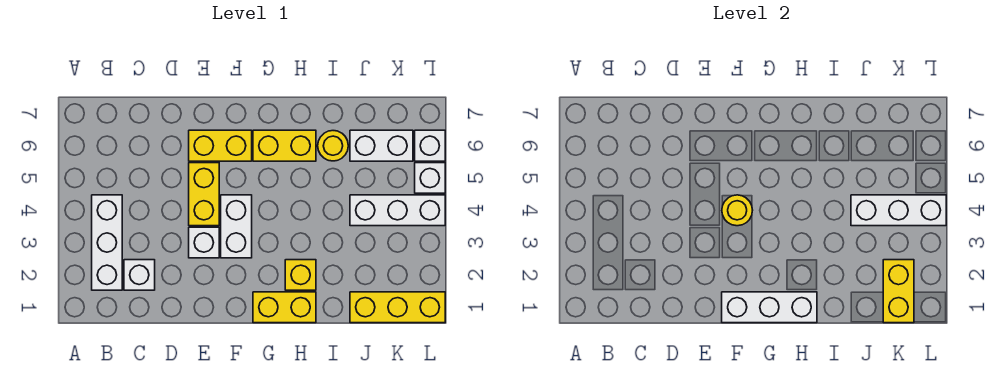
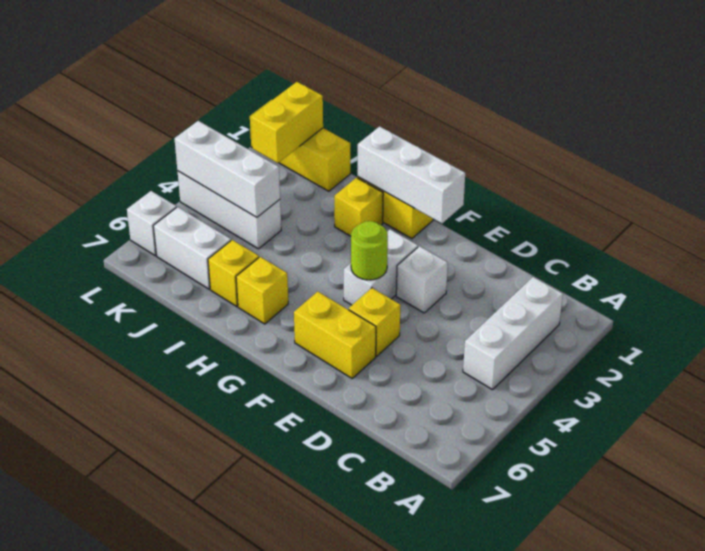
white brick C2 level 1 -> none
yellow brick E4:E5 level 1 -> yellow brick E5 level 1
yellow round brick F4 level 2 -> lime round brick F4 level 2
yellow brick G6:H6 level 1 -> yellow brick H6 level 1
yellow round brick I6 level 1 -> yellow brick I6 level 1
white brick L5 level 1 -> none

